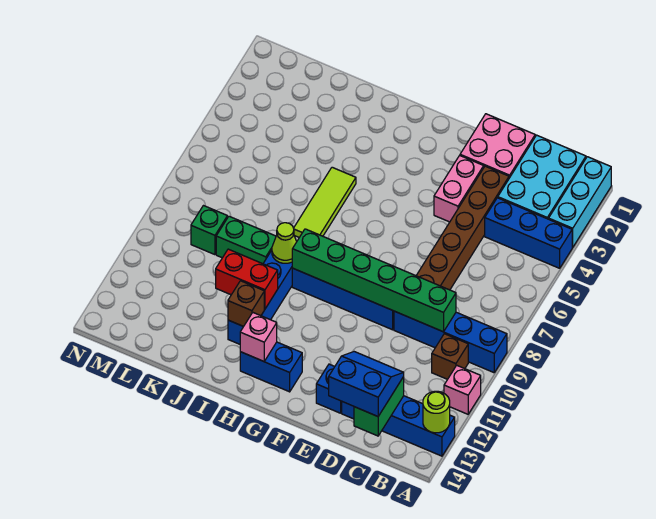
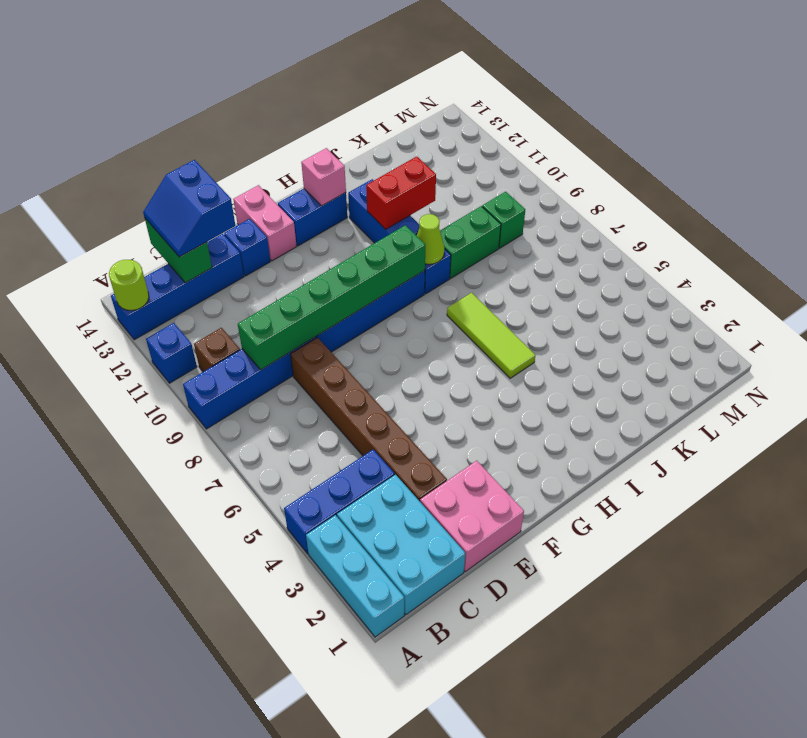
pink brick A11 level 1 -> blue brick A11 level 1
blue slope C13:D14 level 3 top 14 -> blue slope C13:D14 level 3 top D
pink brick E3:E4 level 1 -> pink brick F13:F14 level 1
brown brick I12 level 2 -> none

